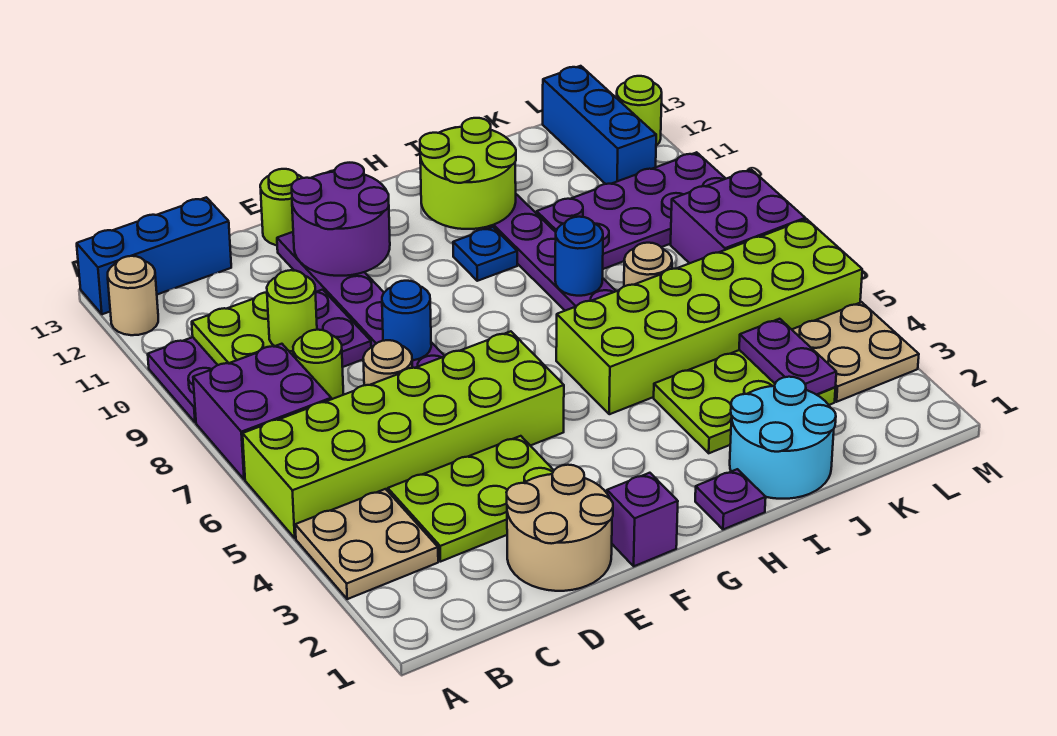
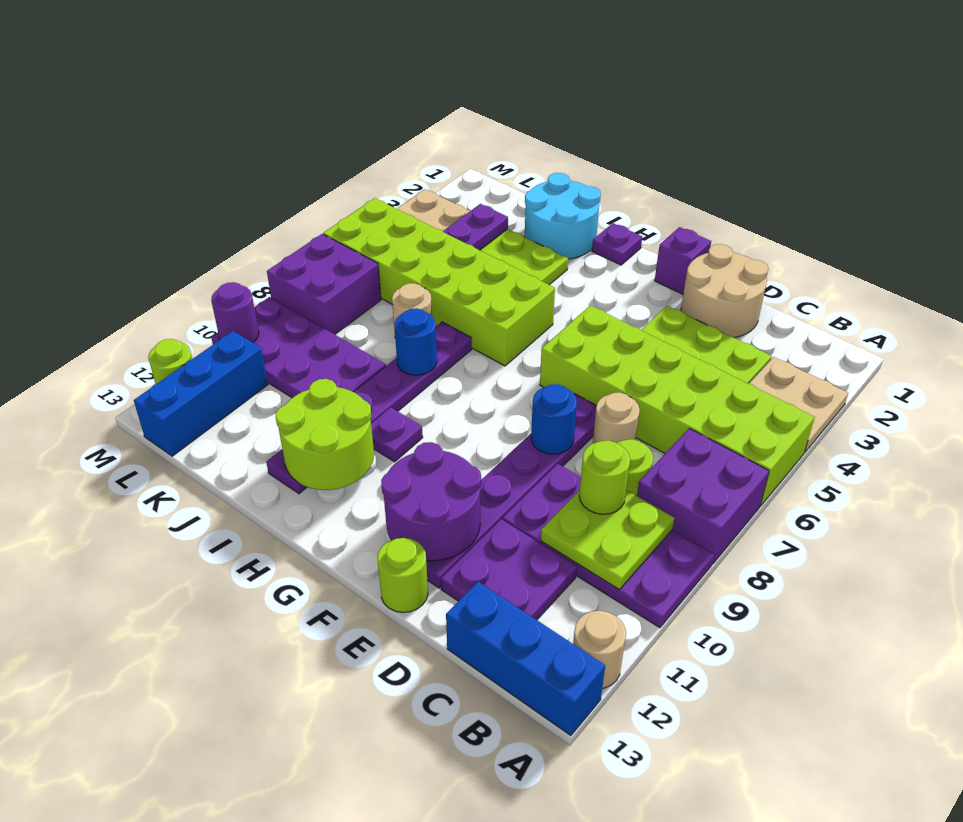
none -> purple plate C11:D12 level 1
blue plate H10 level 1 -> purple plate H10 level 1
none -> purple round brick M10 level 2

